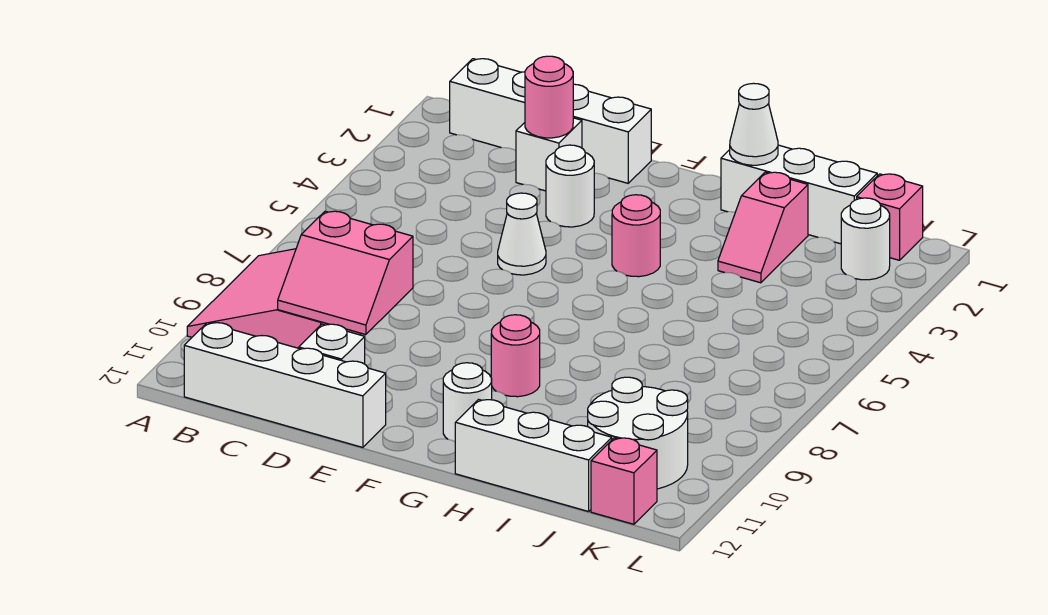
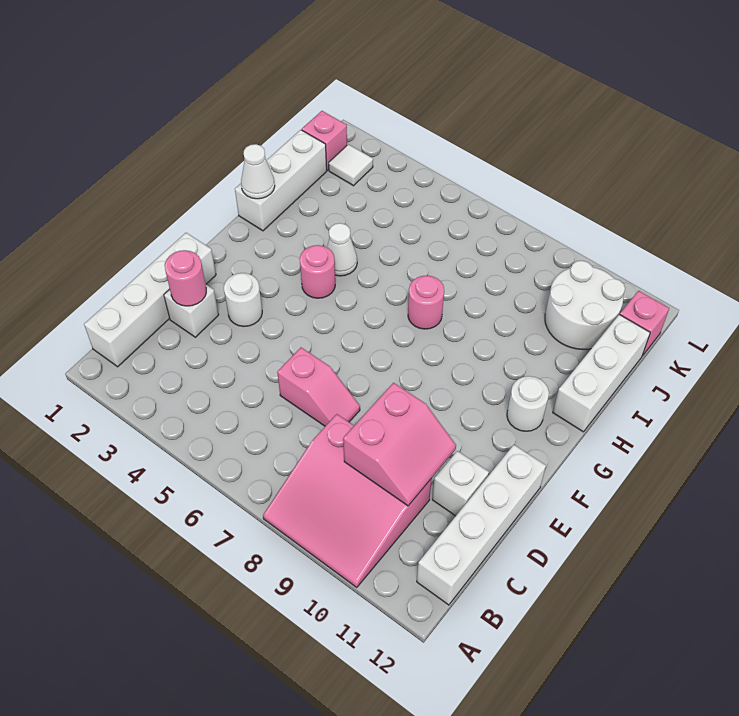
white cone E5 level 1 -> white cone H4 level 1
pink round brick G9 level 1 -> pink round brick H7 level 1
pink slope I2:I3 level 1 top 2 -> pink slope D6:D7 level 1 top 6
white round brick K2 level 1 -> white tile K2 level 1

